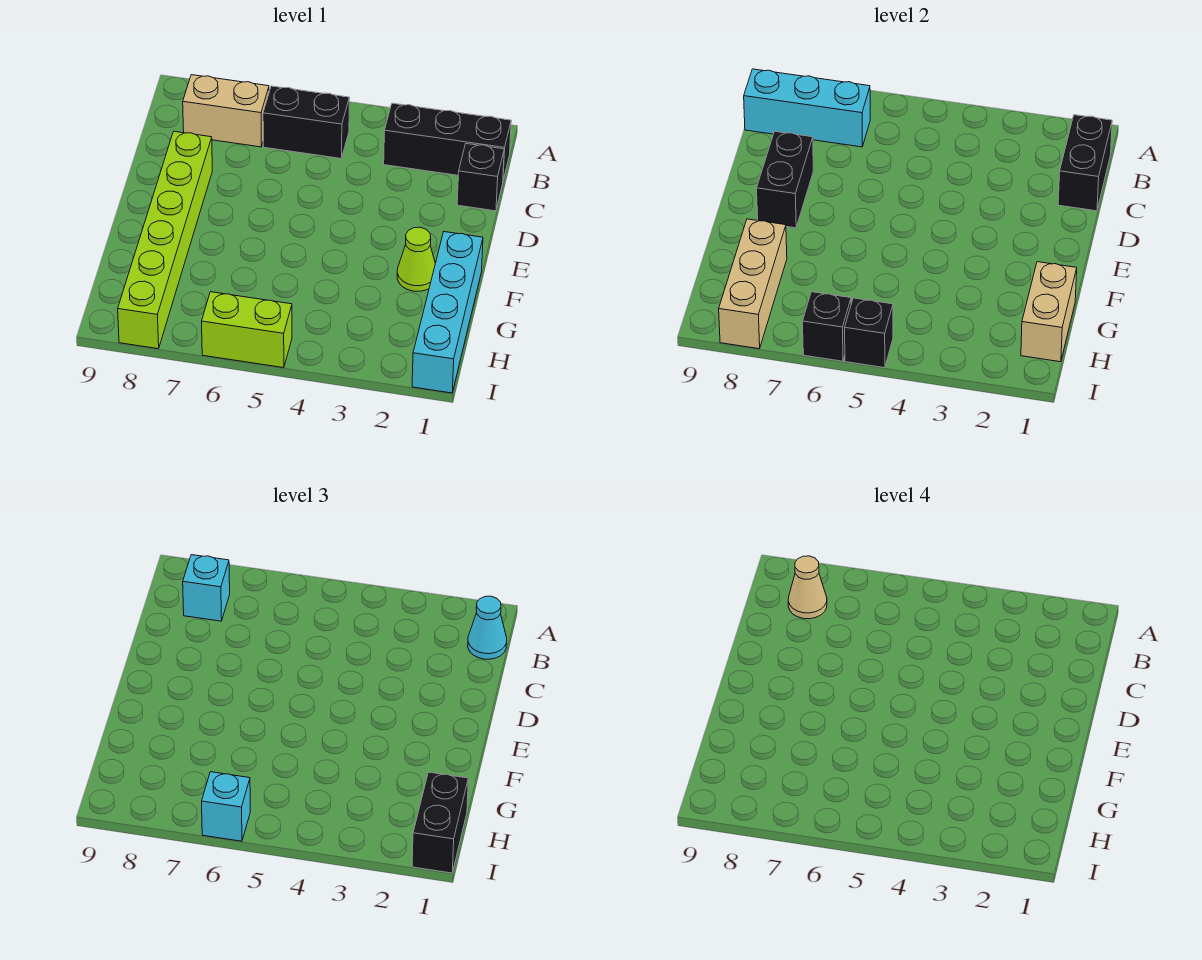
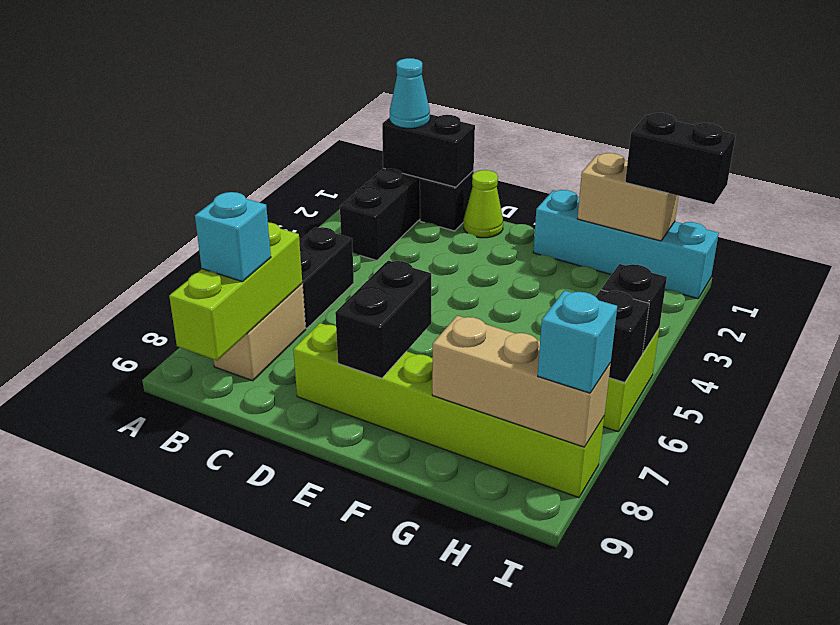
cyan brick B7:B9 level 2 -> lime brick B7:B9 level 2
tan cone B8 level 4 -> none
black brick D8:E8 level 2 -> black brick E7:E8 level 2
lime cone F2 level 1 -> lime cone D1 level 1
cyan brick I6 level 3 -> cyan brick I8 level 3

